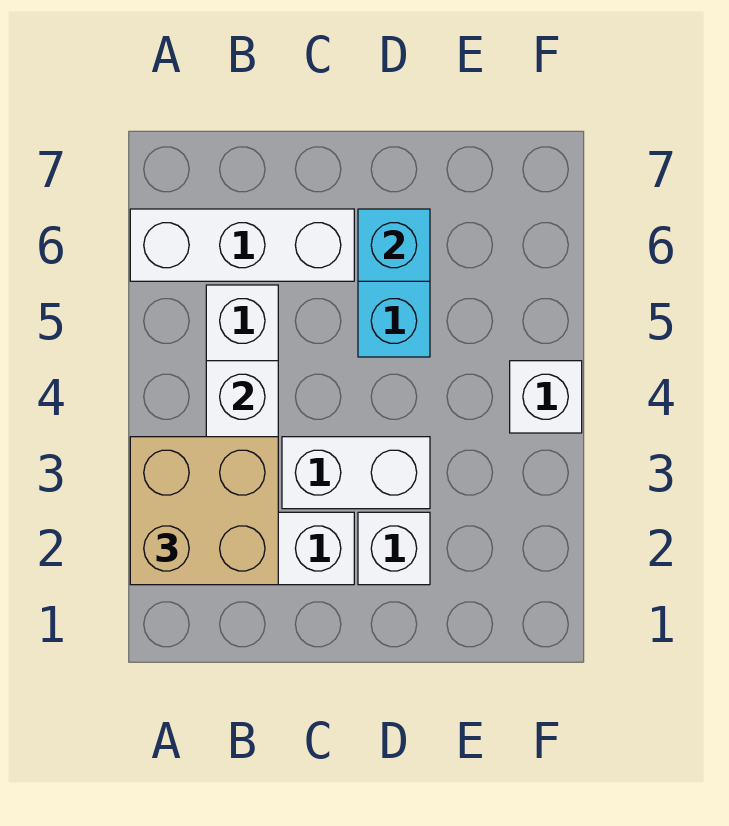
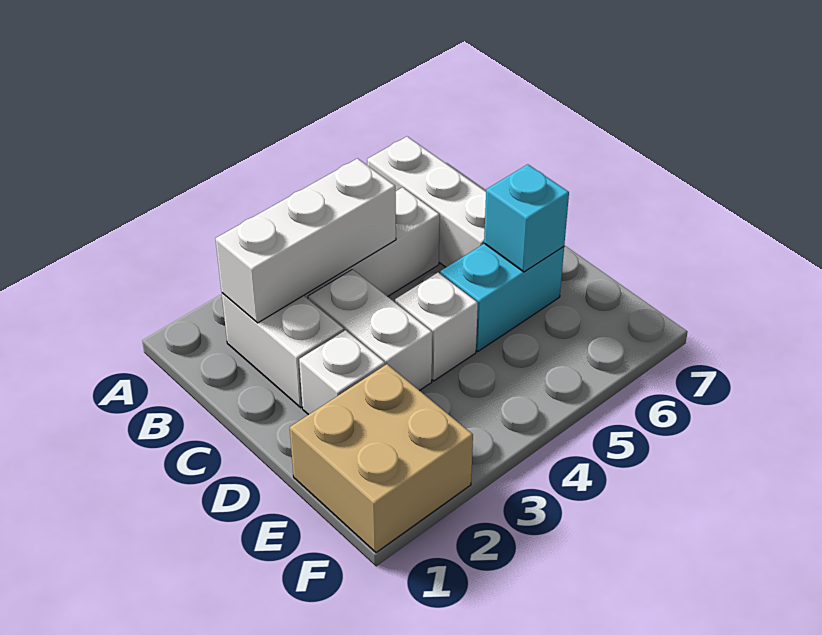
tan brick A2:B3 level 3 -> tan brick E1:F2 level 1
white brick F4 level 1 -> white brick D4 level 1

